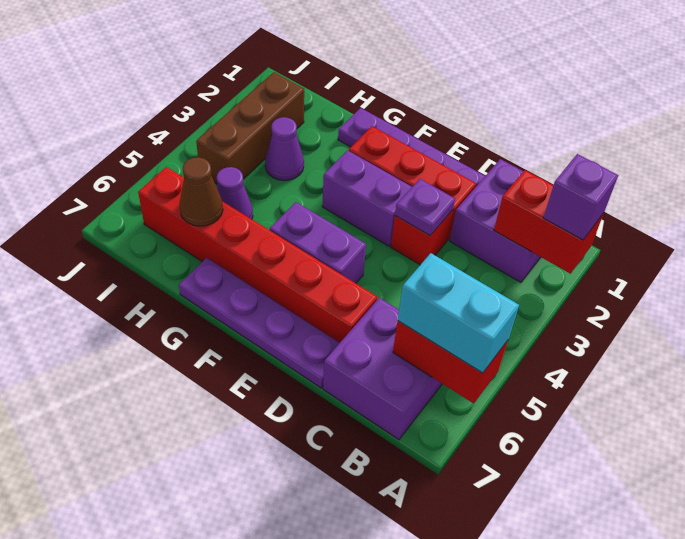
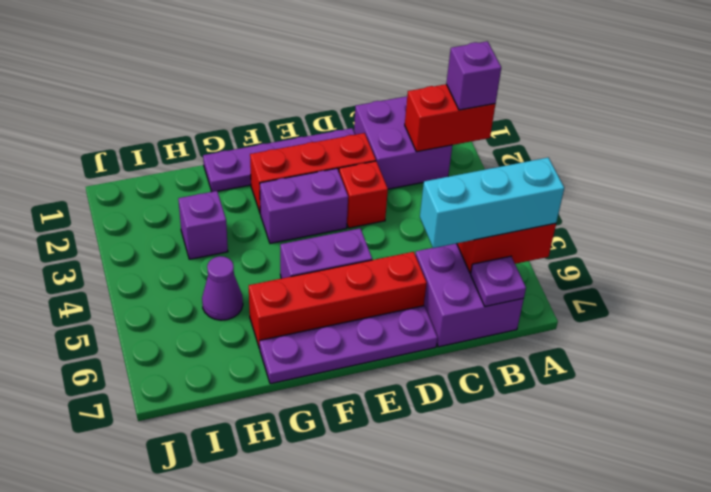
cyan brick A6:B6 level 3 -> cyan brick A6:C6 level 3
purple plate D3 level 2 -> purple plate B7 level 2
red brick D6:I6 level 1 -> red brick D6:G6 level 1
purple cone H3 level 1 -> purple brick H3 level 1
brown cone H6 level 2 -> none
brown brick I2:I4 level 1 -> none

